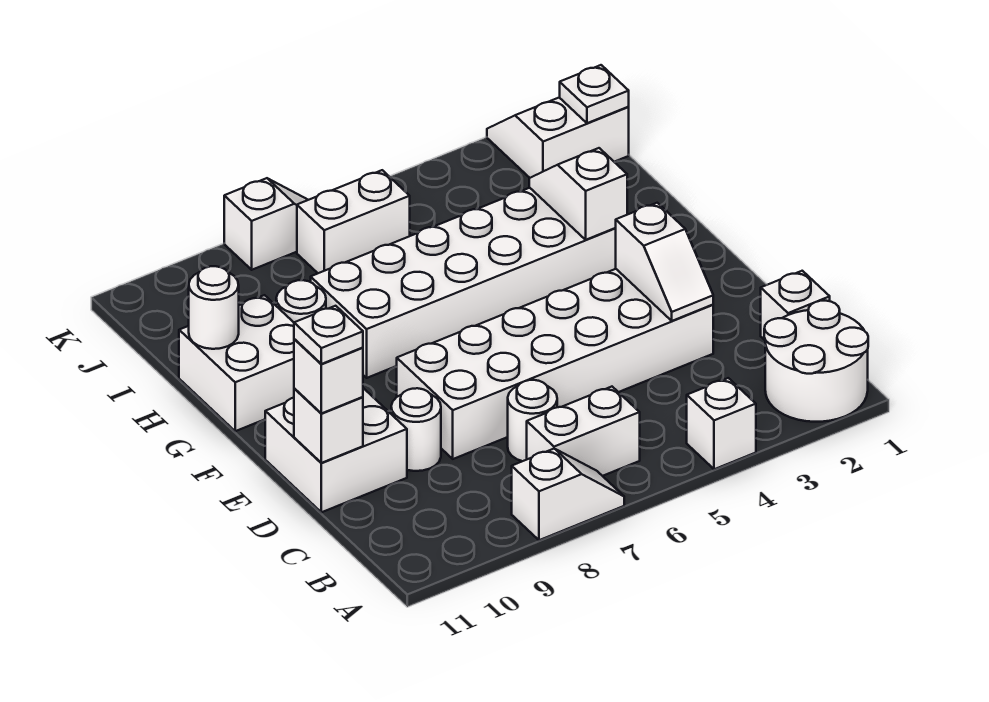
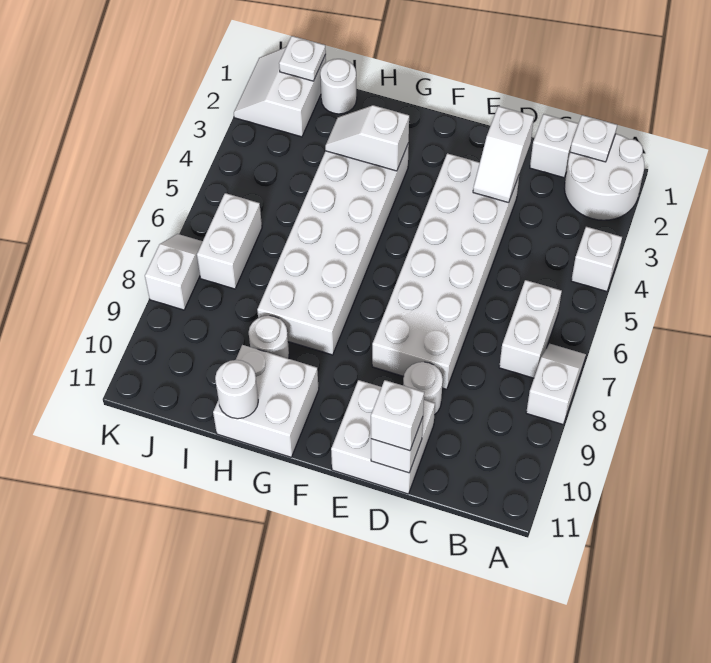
white round brick C7 level 1 -> white round brick I1 level 1
white slope D3:E3 level 2 top E -> white slope D2:D3 level 2 top 2
white plate D11 level 4 -> white plate B1 level 2

